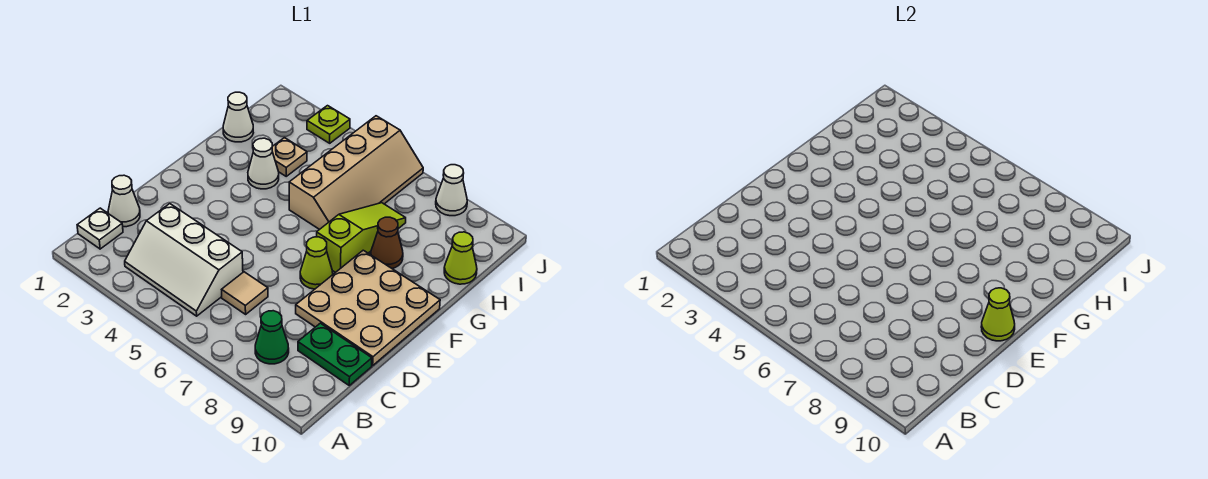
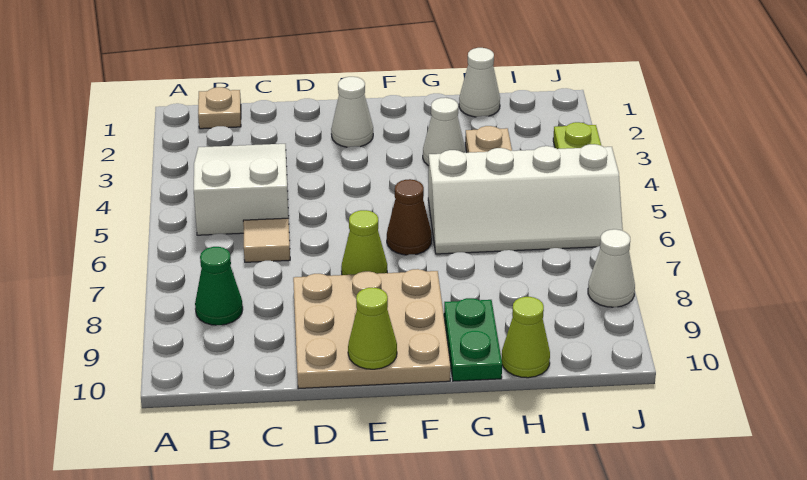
white plate B1 level 1 -> tan plate B1 level 1
white slope B3:C5 level 1 top C -> white slope B3:C5 level 1 top 5
white cone C1 level 1 -> white cone E2 level 1
green plate C9:C10 level 1 -> green plate G9:G10 level 1
lime slope F7:H7 level 1 top F -> none
tan slope G5:J6 level 1 top 5 -> white slope G5:J6 level 1 top 5
brown cone G8 level 1 -> brown cone F6 level 1

